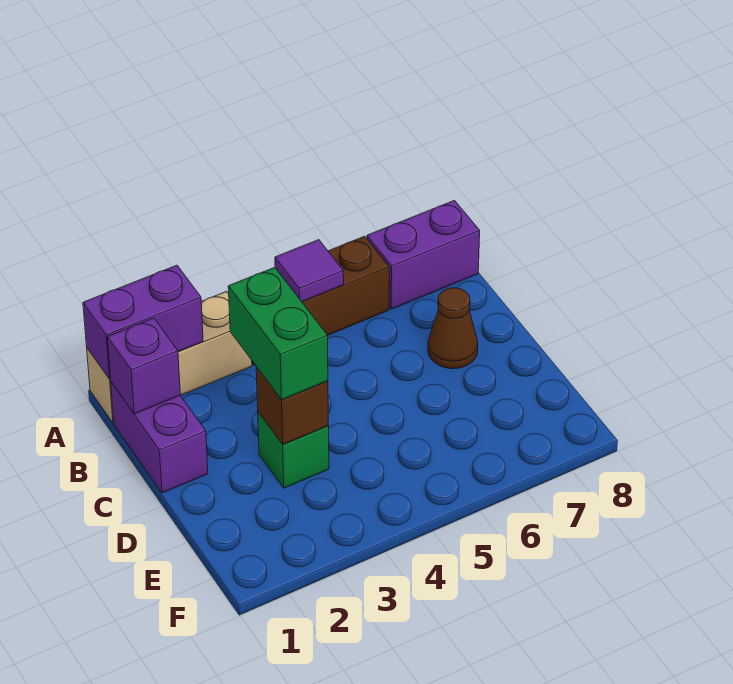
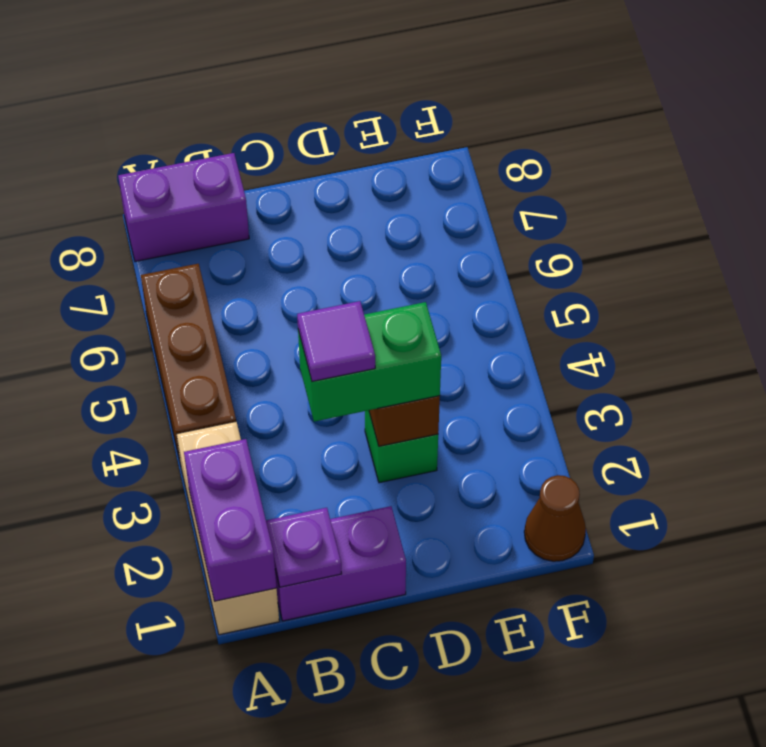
purple tile A5 level 2 -> purple tile C3 level 4
purple brick A7:A8 level 1 -> purple brick A8:B8 level 1
purple brick B1 level 2 -> purple plate B1 level 2
brown cone C7 level 1 -> brown cone F1 level 1

